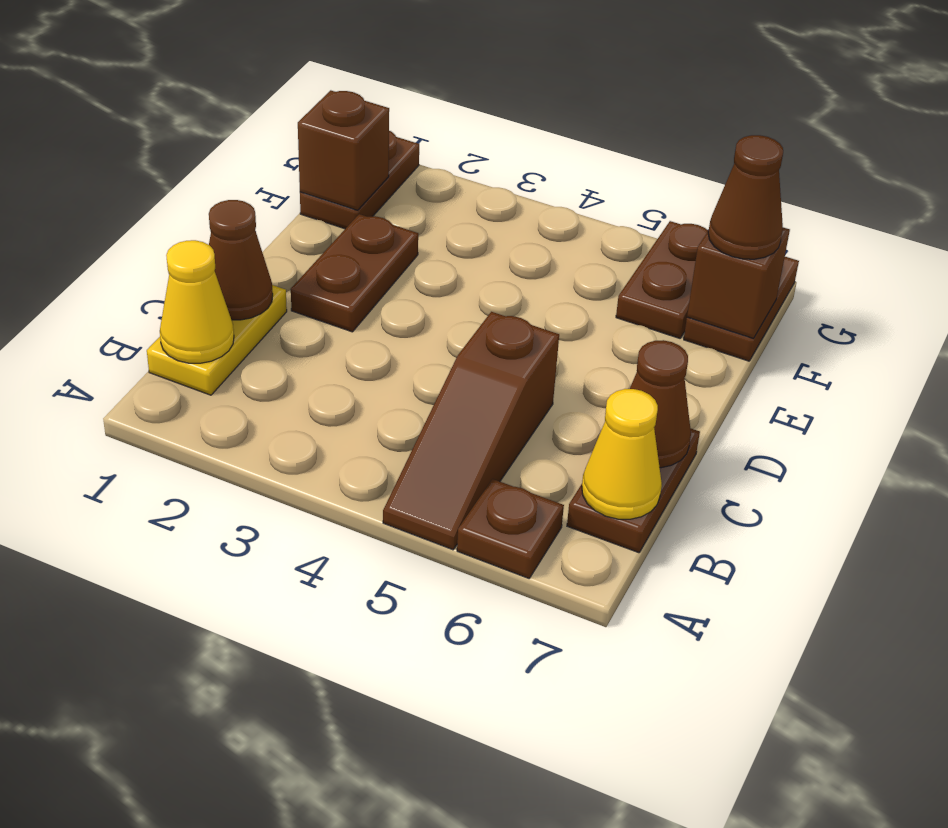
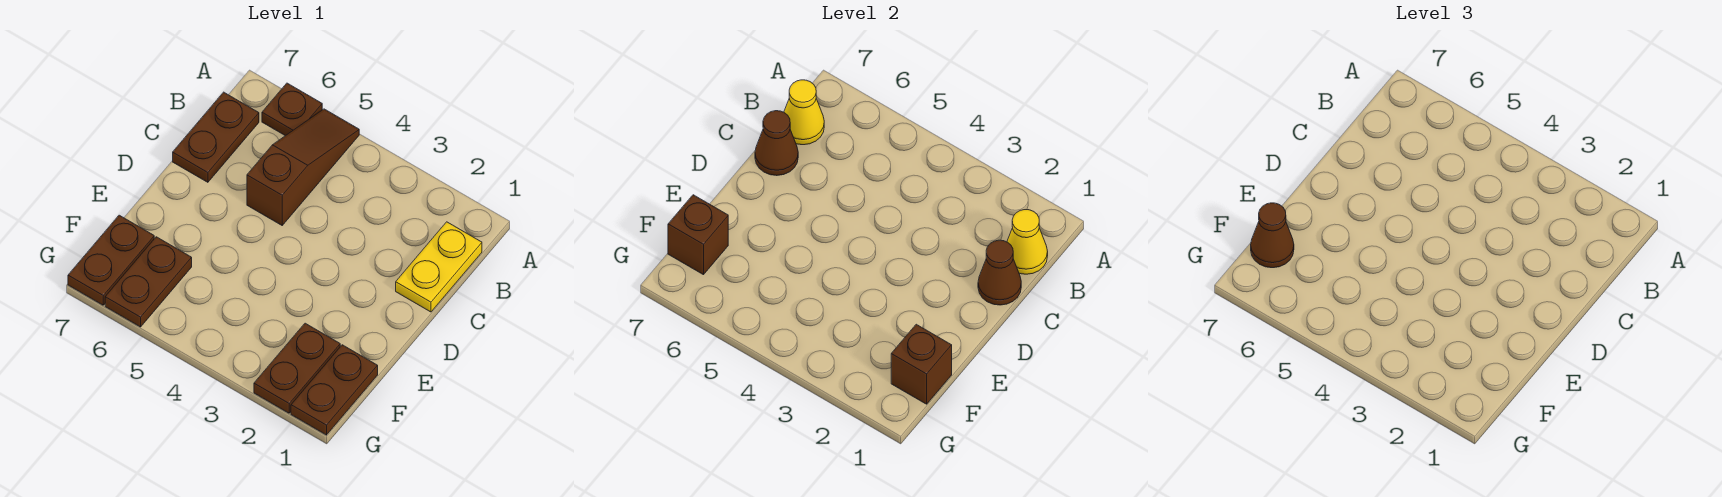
brown plate D2:E2 level 1 -> brown plate F2:G2 level 1

